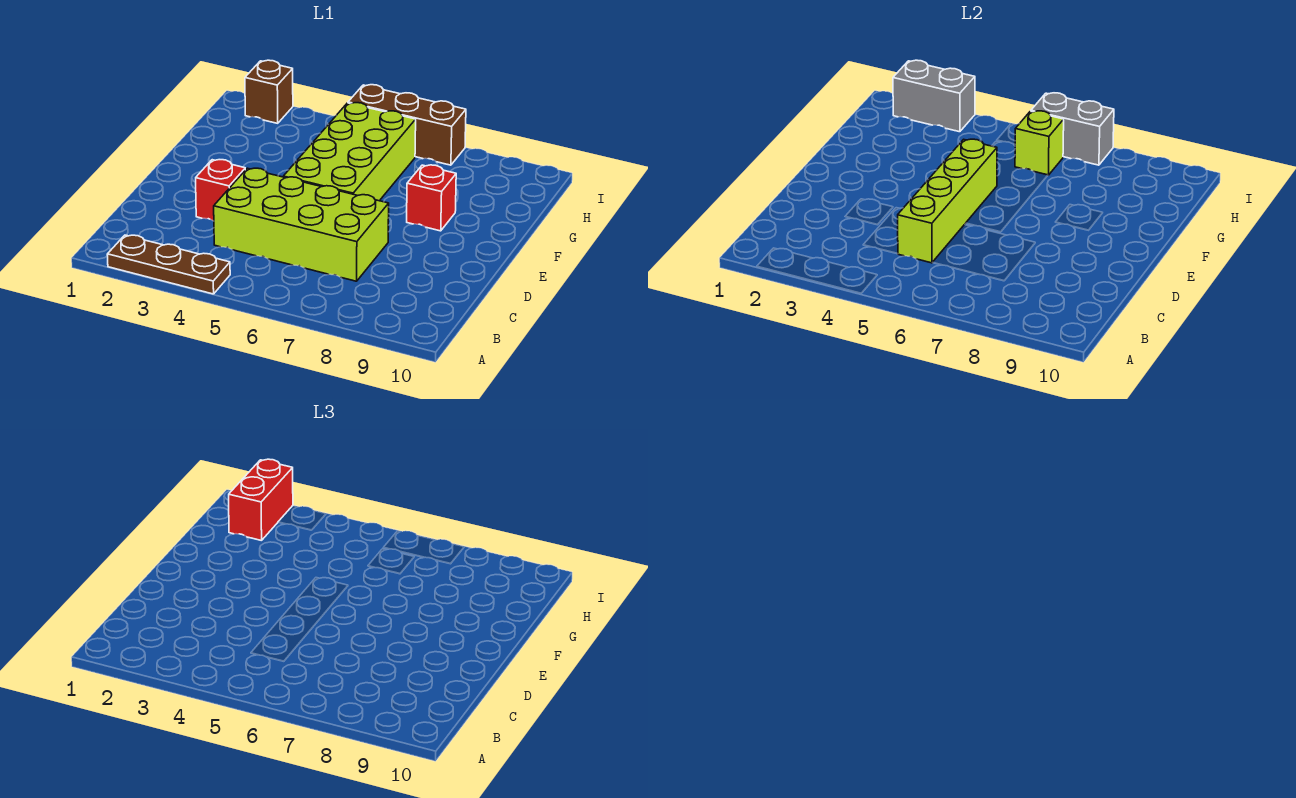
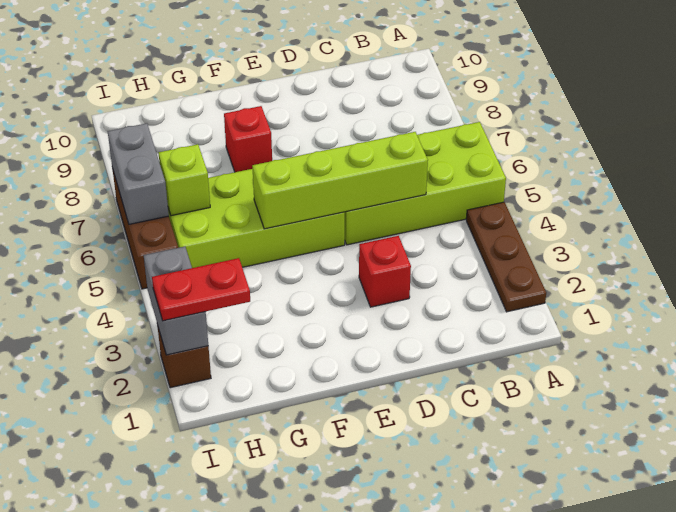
lime brick C4:D7 level 1 -> lime brick A5:D6 level 1
red brick H2:I2 level 3 -> red plate H2:I2 level 3

